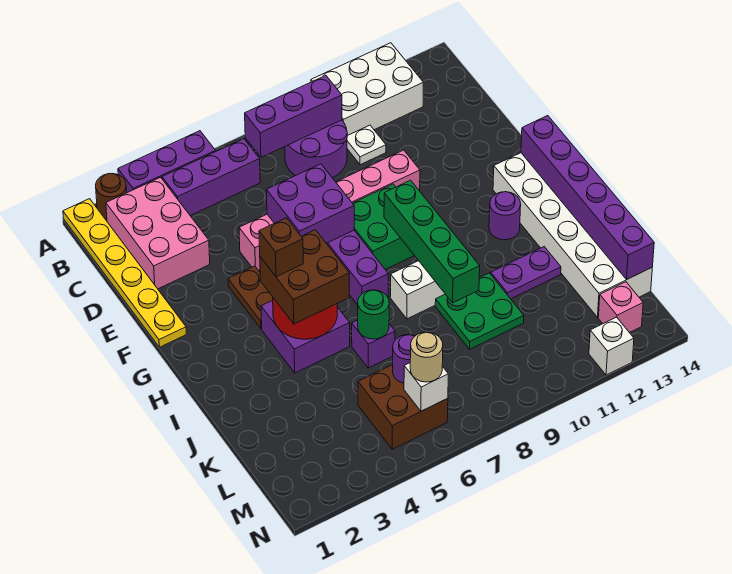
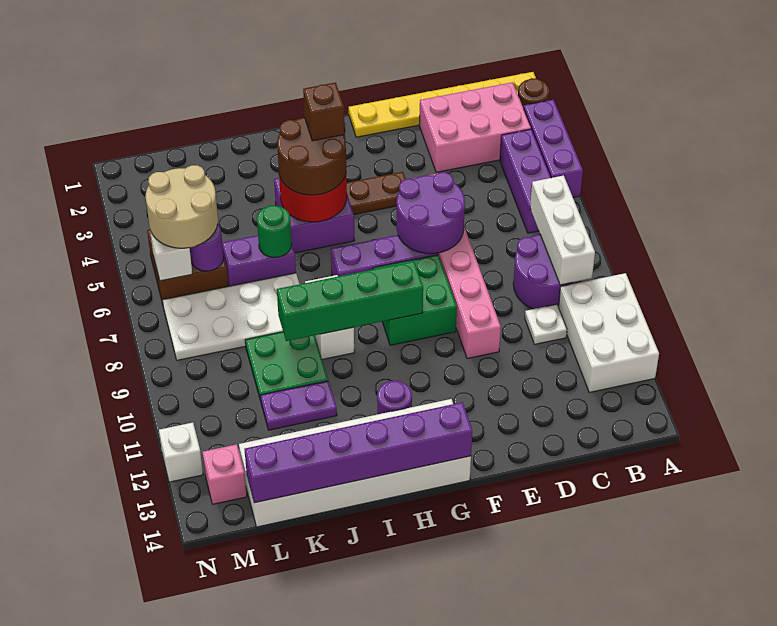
purple brick B7:B9 level 2 -> white brick B7:B9 level 2
purple brick E6:F7 level 2 -> purple round brick E6:F7 level 2
brown brick H4:I5 level 3 -> brown round brick H4:I5 level 3
purple brick J6 level 1 -> purple brick J6:K6 level 1
none -> white plate J7:M8 level 1
purple plate J11:J12 level 1 -> purple plate J11:K11 level 1
tan round brick M6 level 3 -> tan round brick L5:M6 level 3

